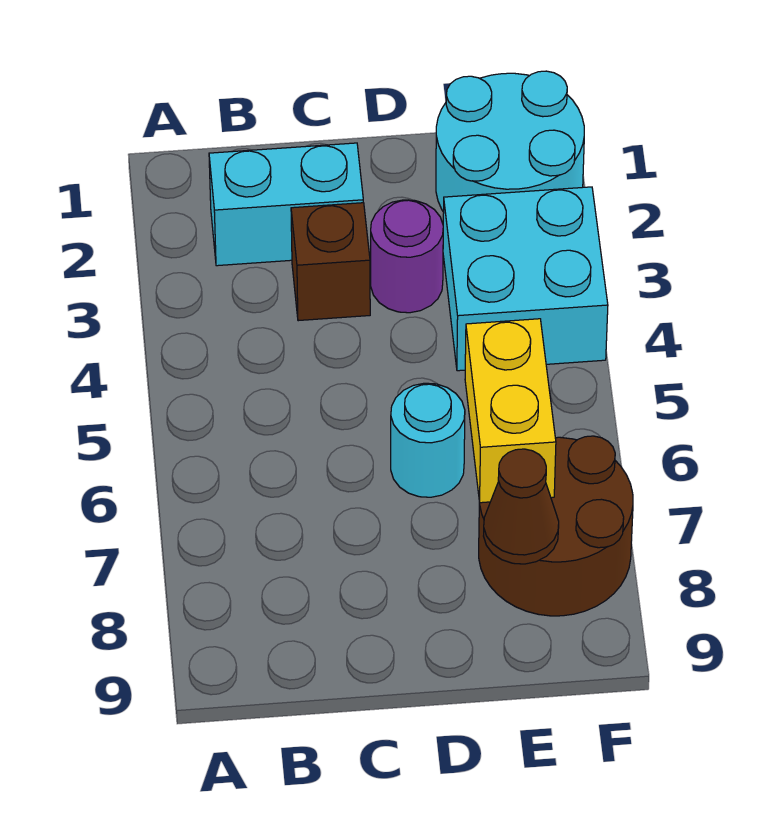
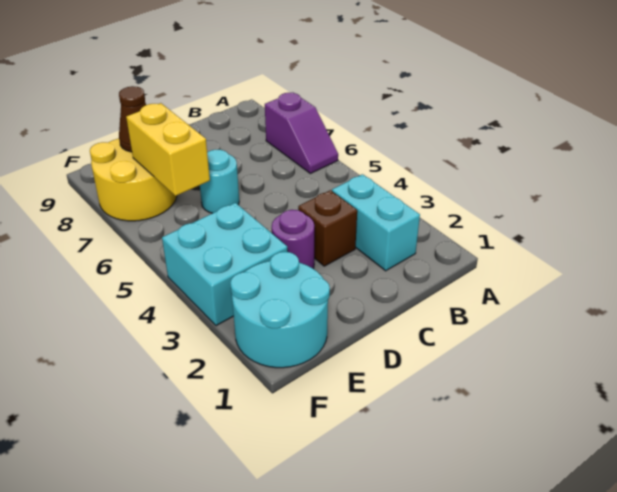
none -> purple slope A6:A7 level 1 top 7
cyan brick B2:C2 level 1 -> cyan brick B2:B3 level 1
brown round brick E7:F8 level 1 -> yellow round brick E7:F8 level 1

